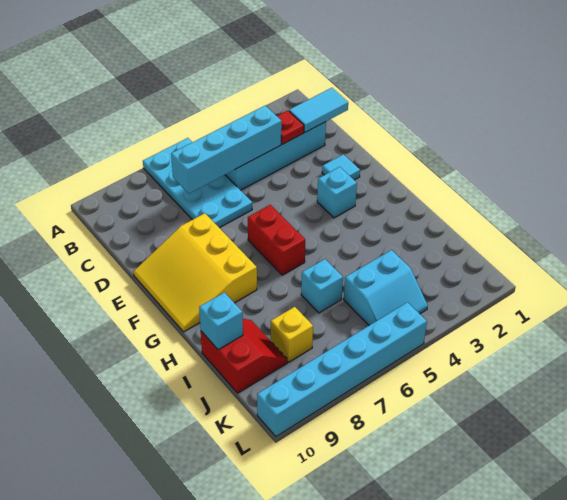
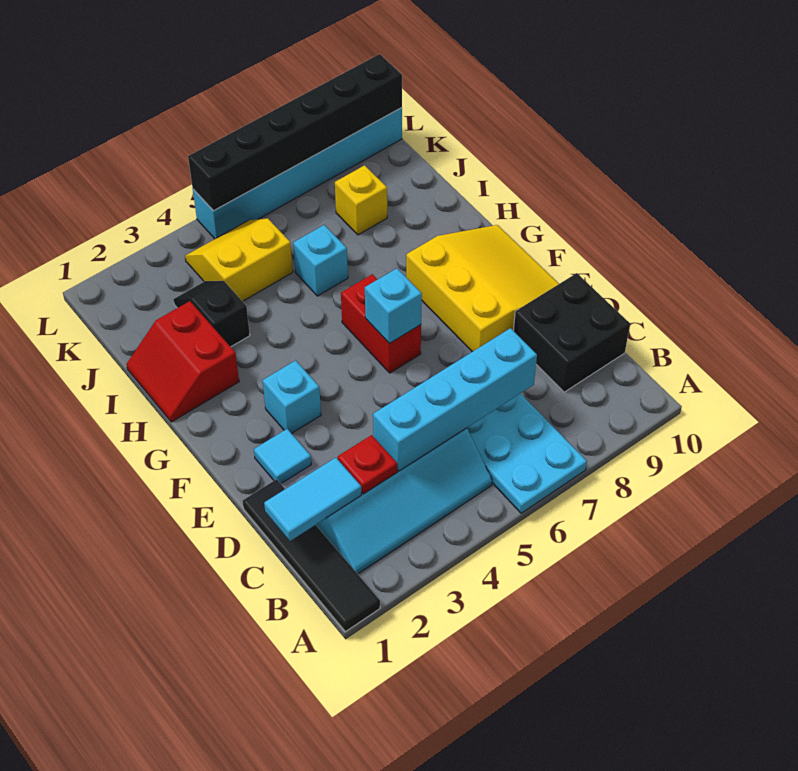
none -> black tile A1:D1 level 1
none -> black brick C9:D10 level 1
none -> black slope I3:J3 level 1 top I
red slope I9:J10 level 1 top 10 -> red slope H1:I2 level 1 top 2
cyan brick I10 level 2 -> cyan brick F6 level 2
cyan slope J4:K5 level 1 top J -> yellow slope J4:K5 level 1 top J
none -> black brick L5:L10 level 2

